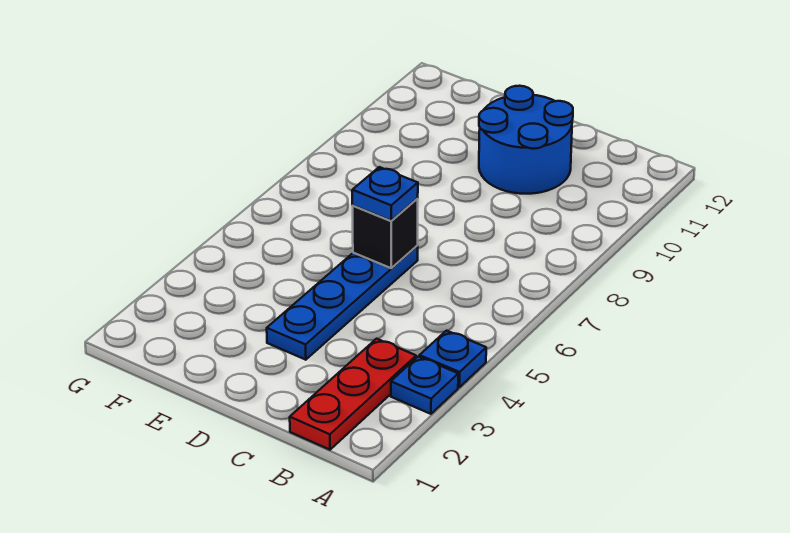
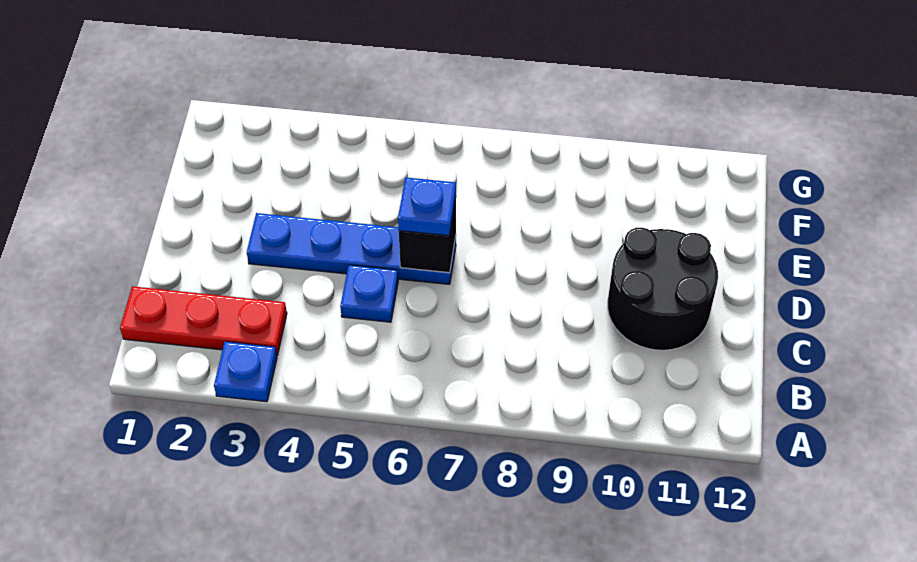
blue plate A4 level 1 -> blue plate C5 level 1
blue round brick C10:D11 level 1 -> black round brick C10:D11 level 1

